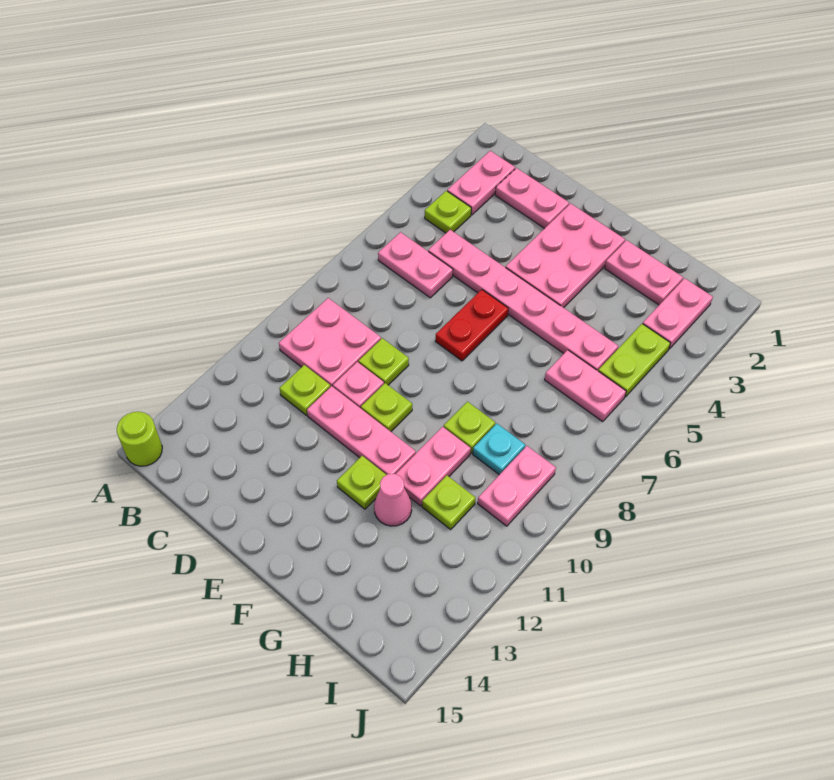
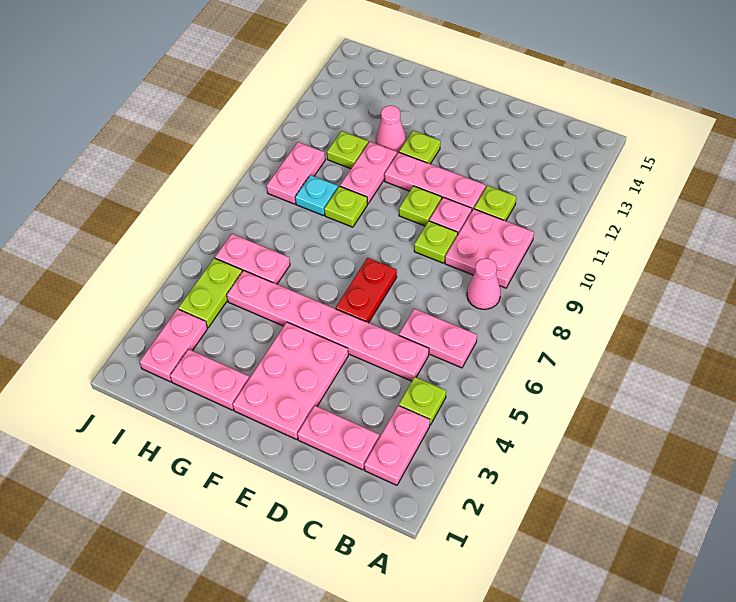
lime round brick A15 level 1 -> none
none -> pink cone B8 level 1

